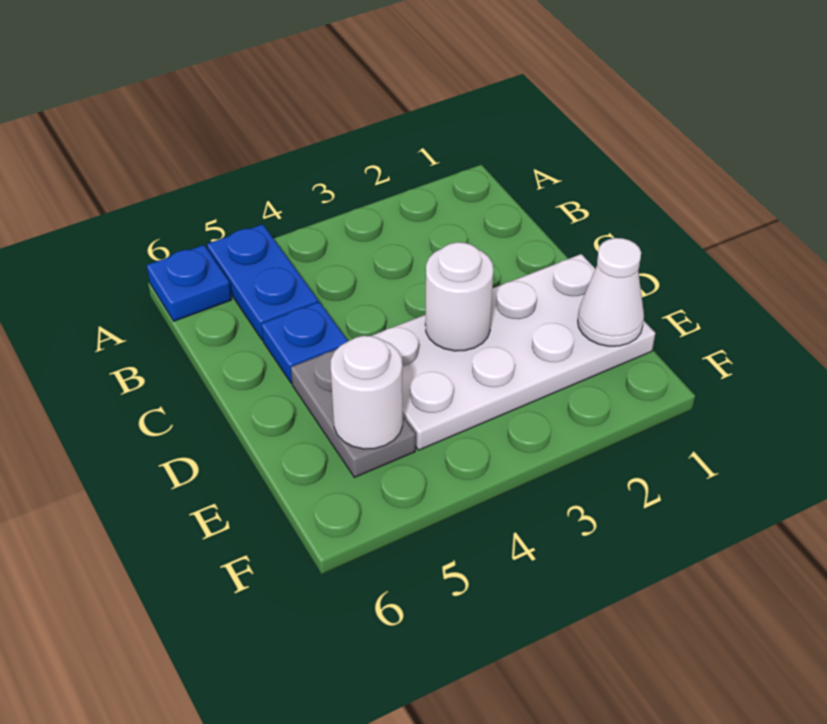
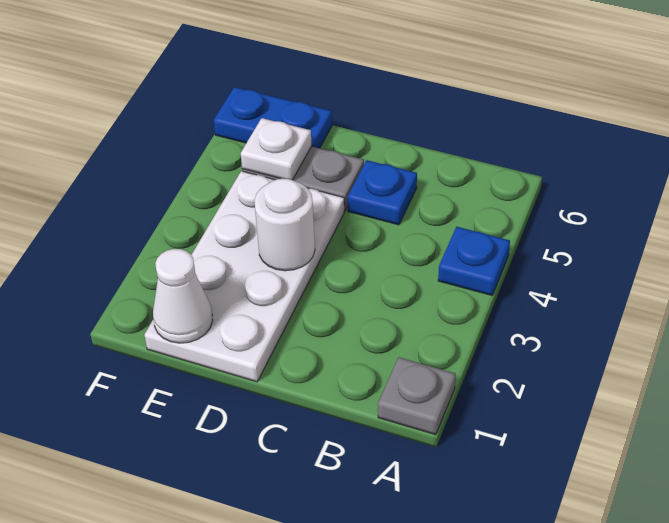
none -> grey plate A1 level 1
blue plate A5:B5 level 1 -> blue plate E6:F6 level 1
blue plate A6 level 1 -> blue plate A4 level 1
white round brick E5 level 2 -> white plate E5 level 2

